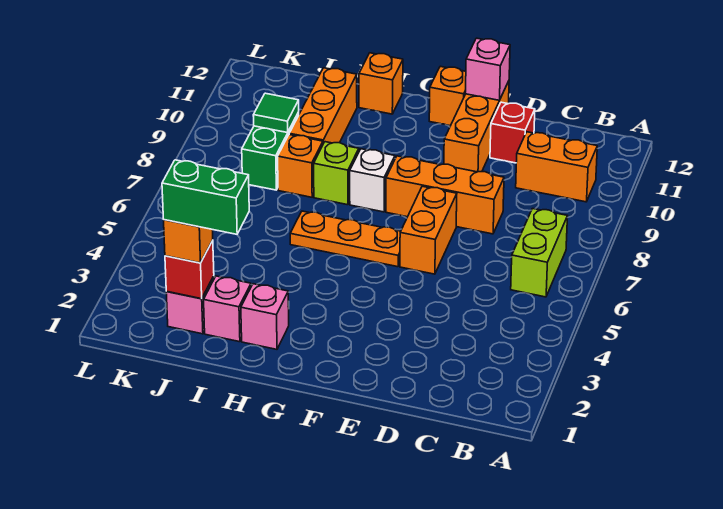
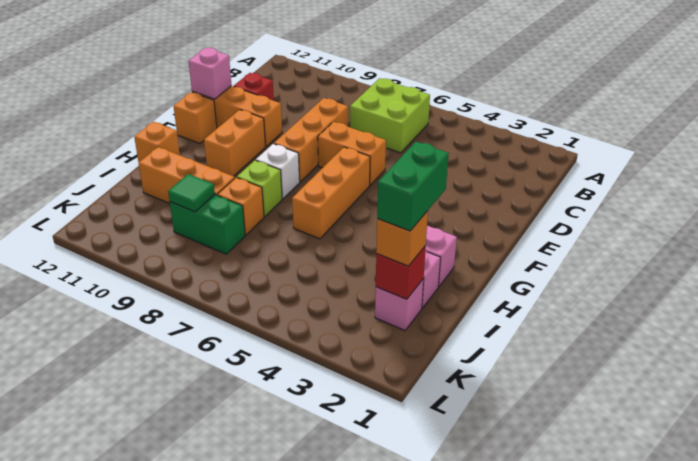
lime brick B6:B7 level 1 -> lime brick B6:C7 level 1
orange brick B10:C10 level 1 -> orange brick F10:G10 level 1
orange plate F6:H6 level 1 -> orange brick F6:H6 level 1

